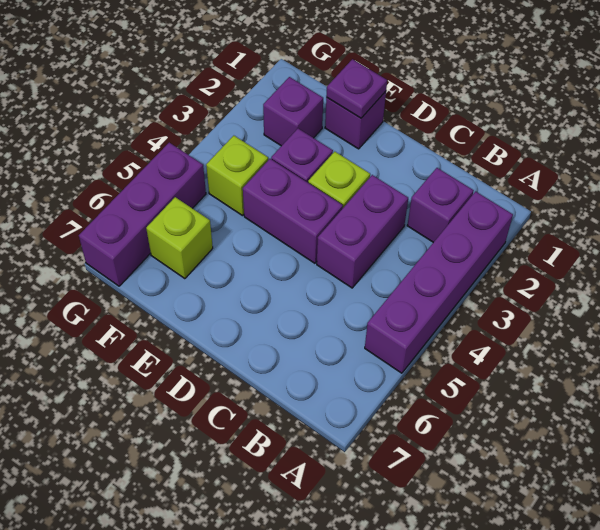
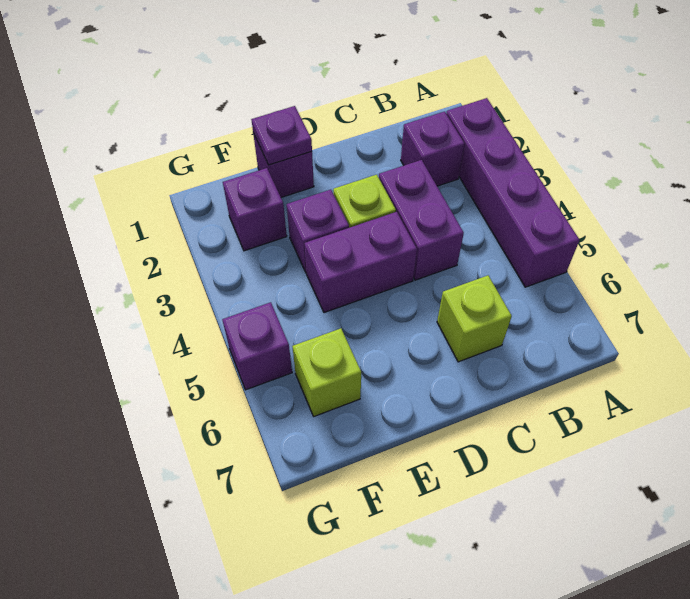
lime brick F4 level 1 -> lime brick C6 level 1
purple brick G5:G7 level 1 -> purple brick G5 level 1

